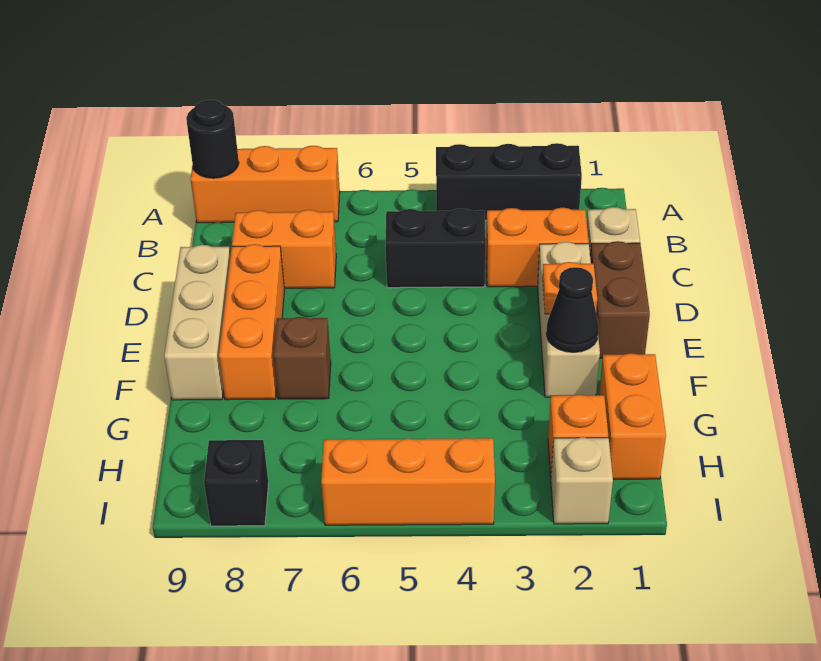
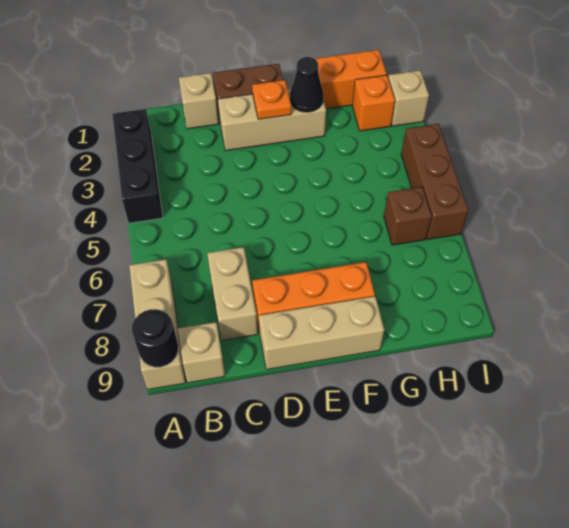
orange brick A7:A9 level 1 -> tan brick A7:A9 level 1
none -> tan brick B9 level 1
orange brick C2:C3 level 1 -> none
black brick C4:C5 level 1 -> none
orange brick C7:C8 level 1 -> tan brick C7:C8 level 1
brown brick F7 level 1 -> brown brick H6 level 1
orange brick I4:I6 level 1 -> brown brick I4:I6 level 1
black brick I8 level 1 -> none

